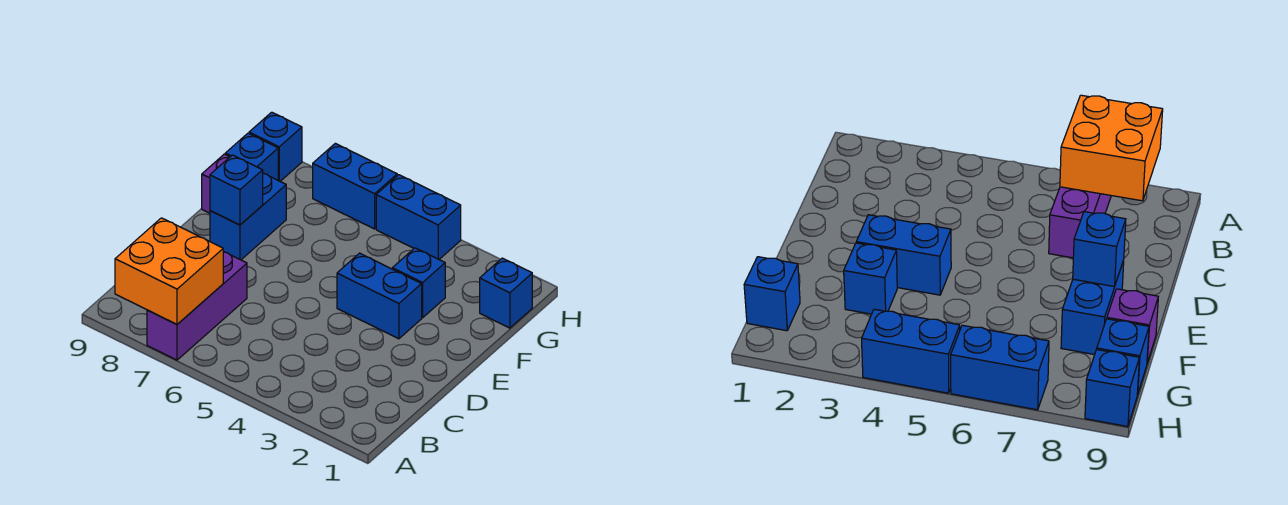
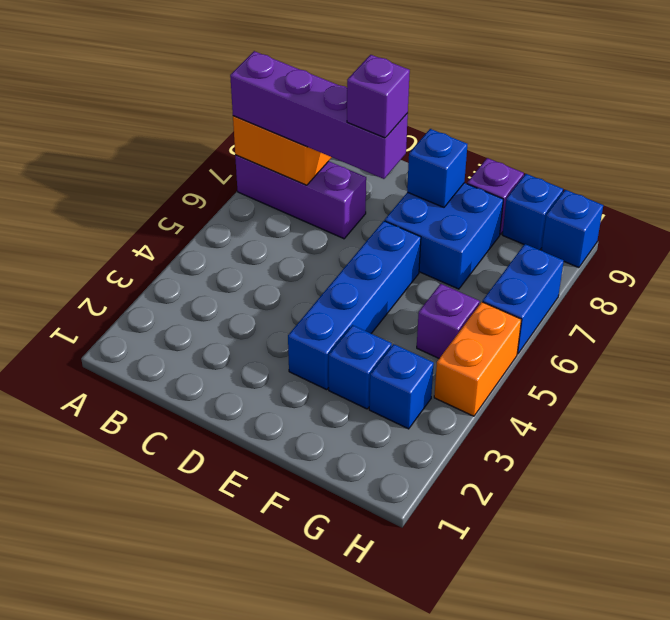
none -> purple brick A7:D7 level 3
none -> purple brick D7 level 4
blue brick E3:E4 level 1 -> blue brick E3:E6 level 1
blue brick E8:F8 level 1 -> blue brick E7:F8 level 1
blue brick G1 level 1 -> blue brick G3 level 1
none -> purple brick G5 level 1
blue brick H4:H5 level 1 -> orange brick H4:H5 level 1

